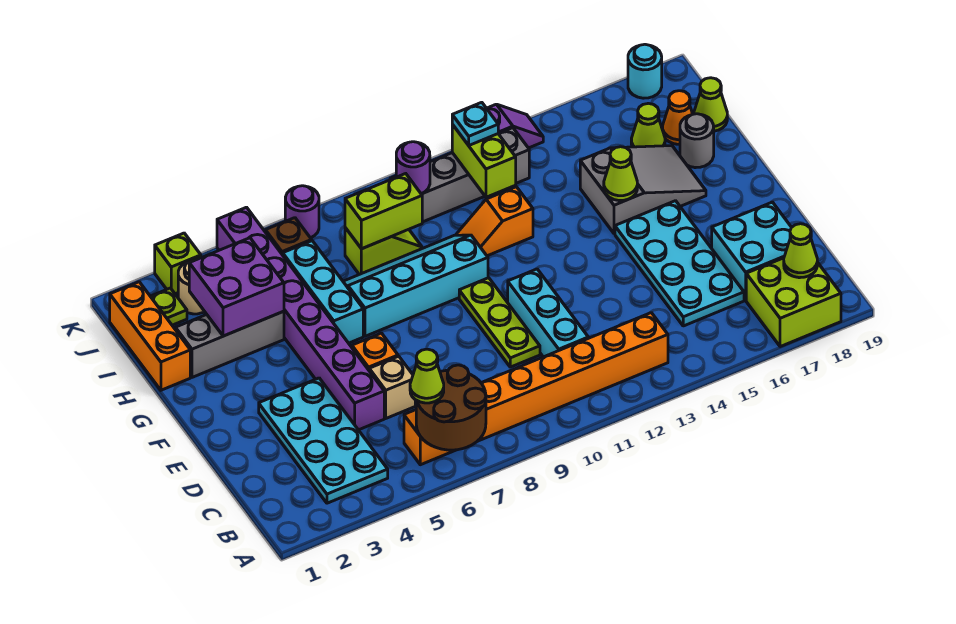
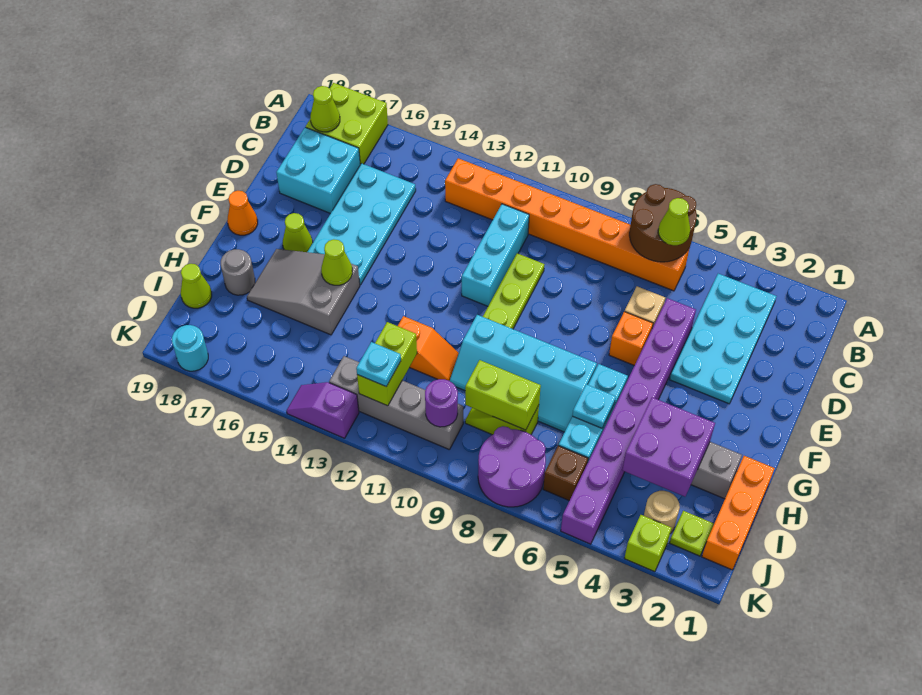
none -> cyan plate H6 level 2
lime cone I17 level 1 -> lime cone F17 level 1
orange cone I18 level 1 -> orange cone F19 level 1
purple round brick K7 level 1 -> purple round brick J7:K8 level 1

